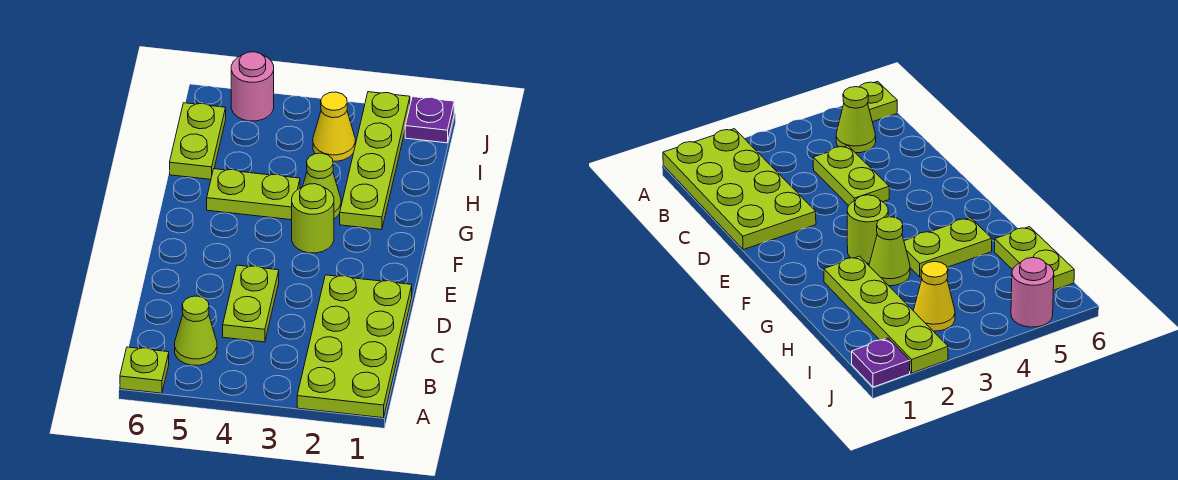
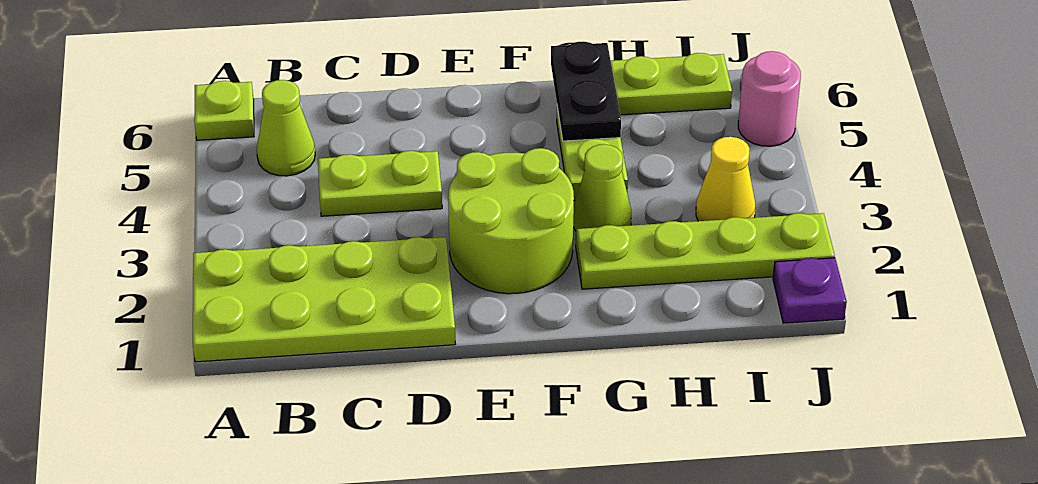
lime round brick F3 level 1 -> lime round brick E2:F3 level 1
none -> black plate G5:G6 level 2

